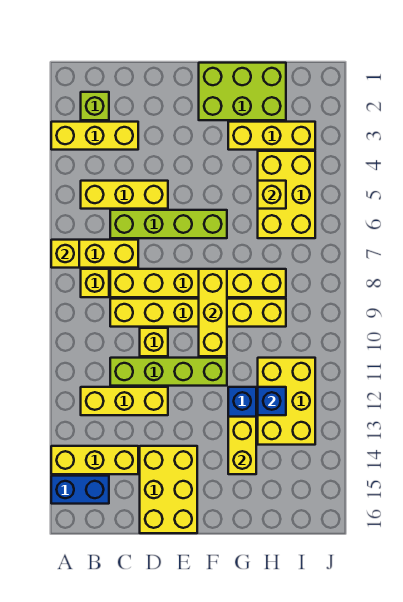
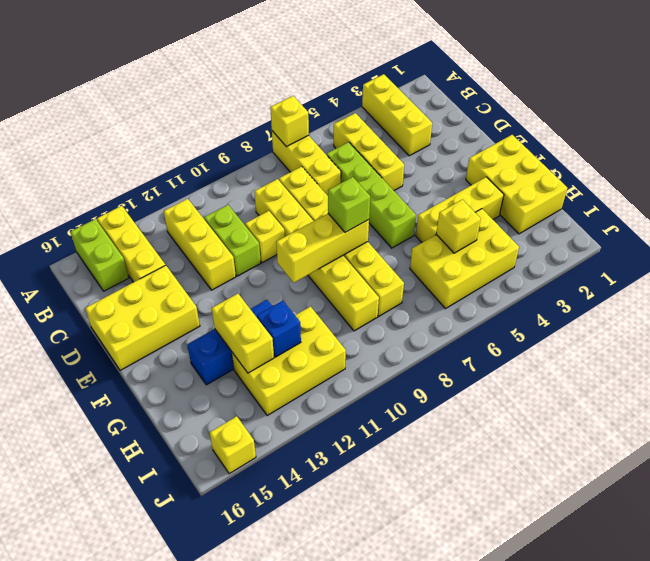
blue brick A15:B15 level 1 -> lime brick A15:B15 level 1
lime brick B2 level 1 -> lime brick F8 level 3
yellow brick B8 level 1 -> yellow brick J15 level 1
lime brick C11:F11 level 1 -> lime brick C11:D11 level 1
lime brick F1:H2 level 1 -> yellow brick F1:H2 level 1
yellow brick G3:I3 level 1 -> yellow brick G3:G5 level 1
yellow brick G13:G14 level 2 -> yellow brick G13:H13 level 2

